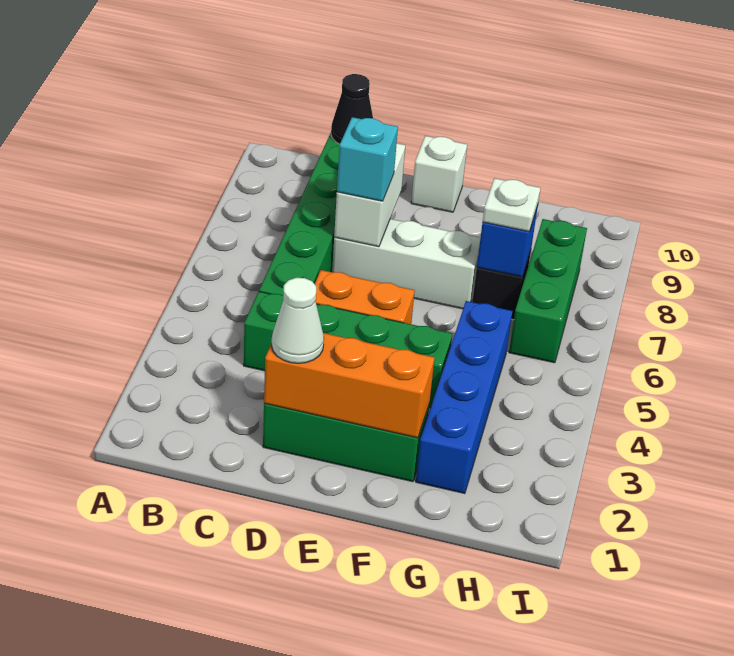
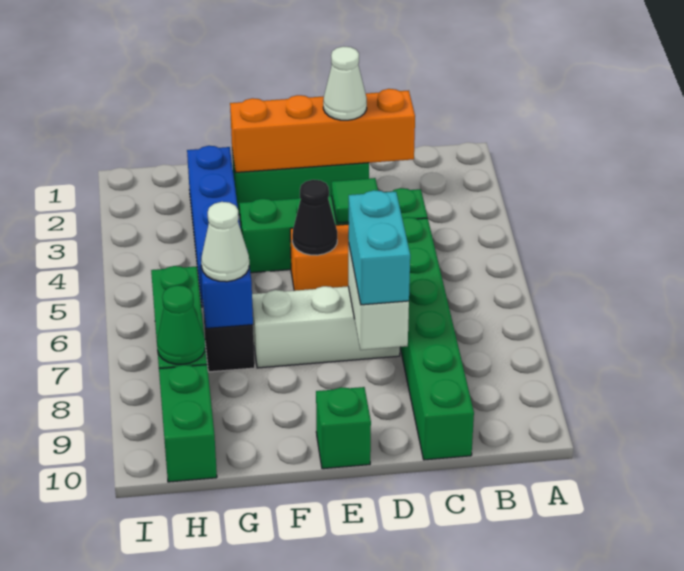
black cone C10 level 2 -> black cone E5 level 2
orange brick D2:F2 level 2 -> orange brick C2:F2 level 2
none -> green tile D4 level 2
cyan brick D7 level 3 -> cyan brick D7:D8 level 3
white brick E10 level 1 -> green brick E10 level 1
white plate G7 level 3 -> white cone G7 level 3
none -> green cone H8 level 2
none -> green brick H9:H10 level 1

